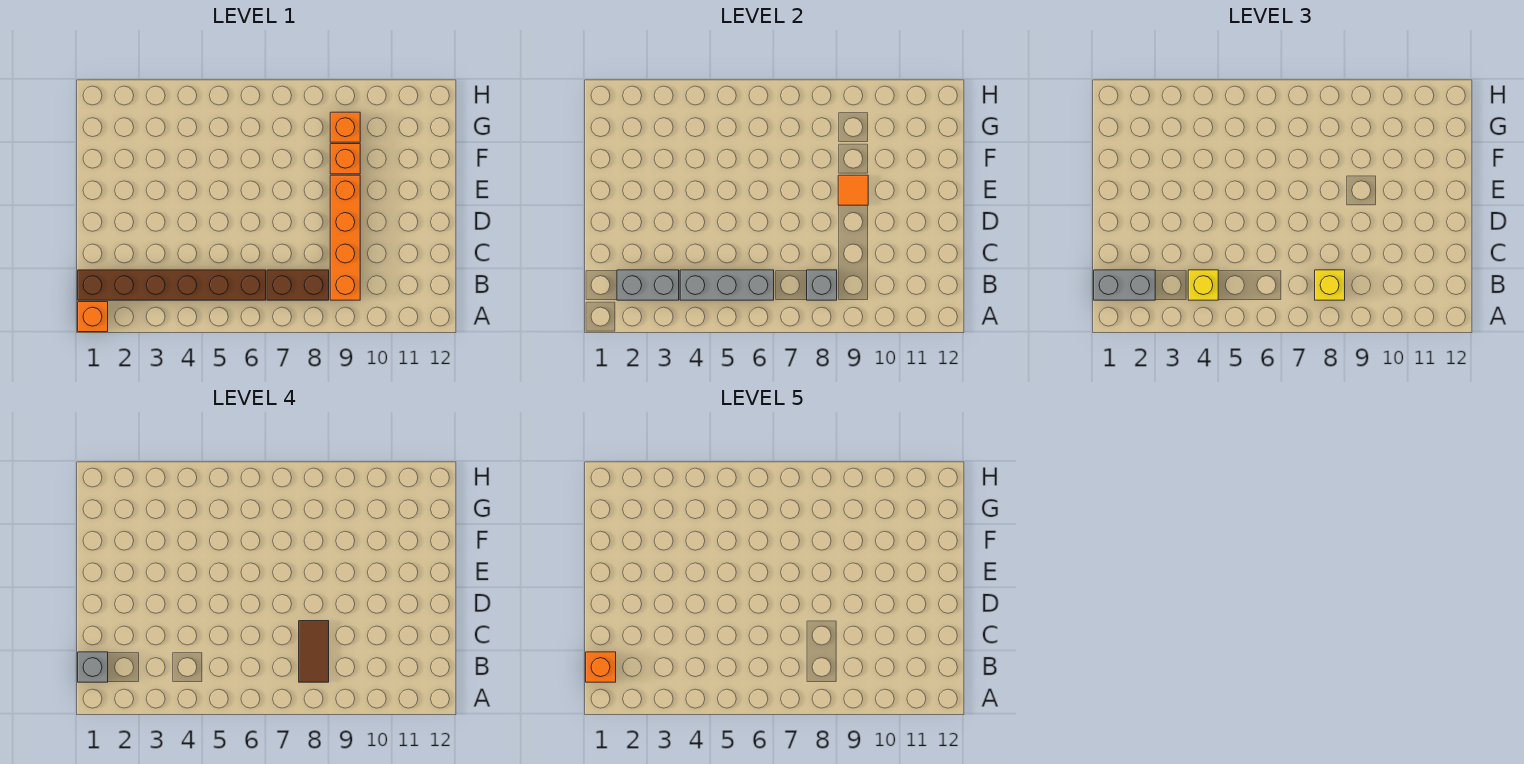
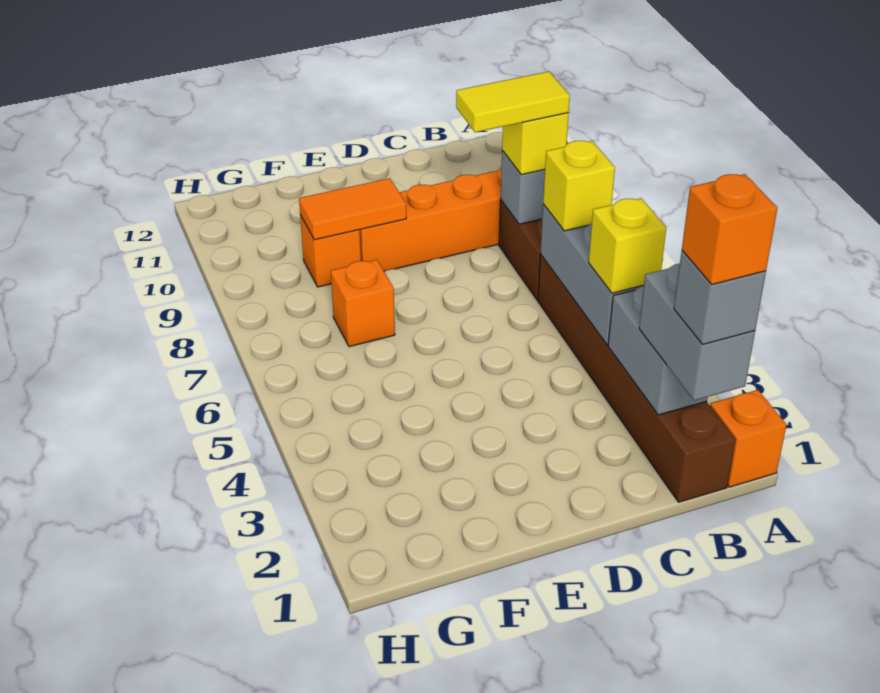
none -> yellow brick B6 level 3
brown tile B8:C8 level 4 -> yellow tile B8:C8 level 4
orange tile E9 level 2 -> orange tile E9:F9 level 2
orange brick G9 level 1 -> orange brick F7 level 1

